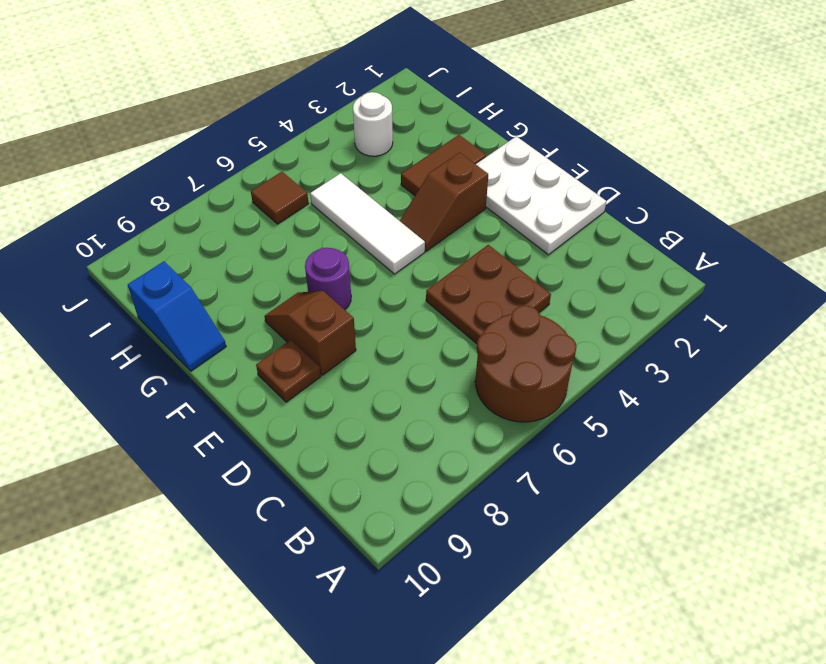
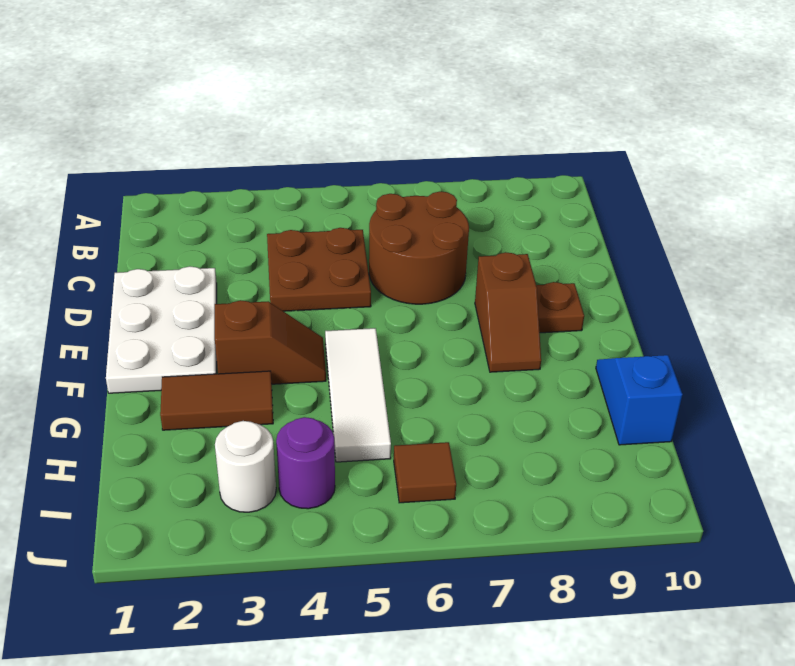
brown round brick A5:B6 level 1 -> brown round brick C6:D7 level 1
purple round brick F7 level 1 -> purple round brick I4 level 1

